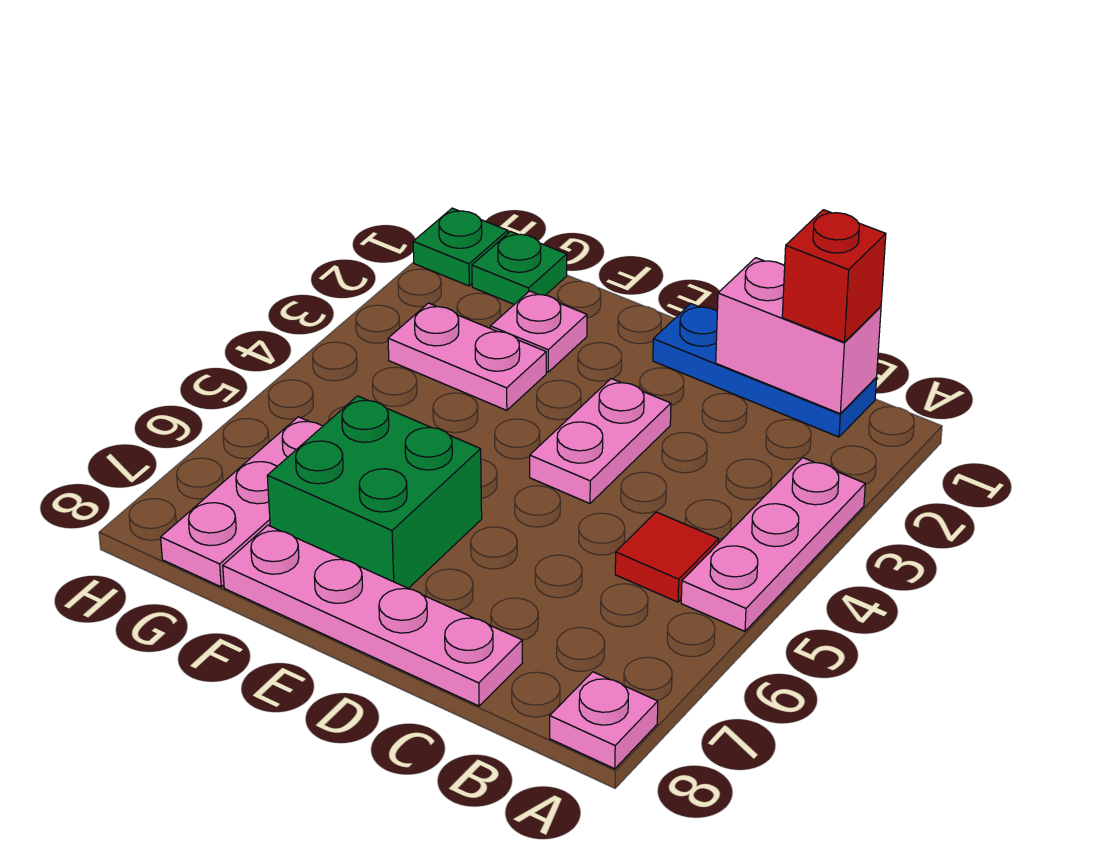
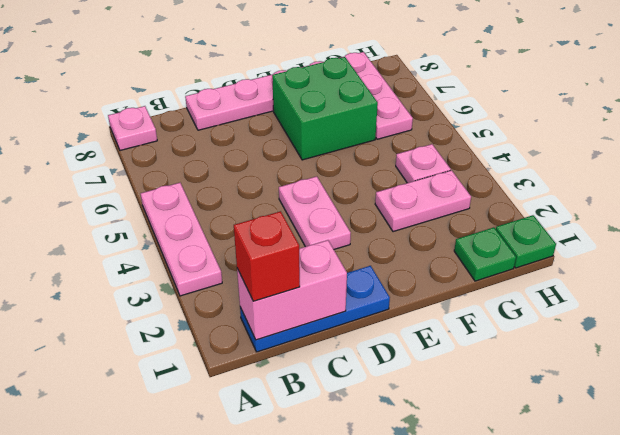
red tile B5 level 1 -> none
pink plate F2 level 1 -> pink plate G4 level 1

